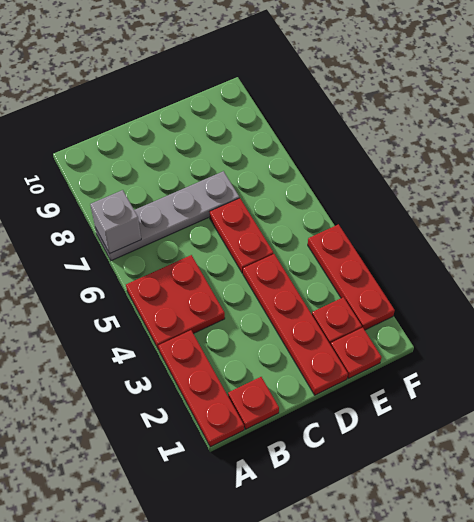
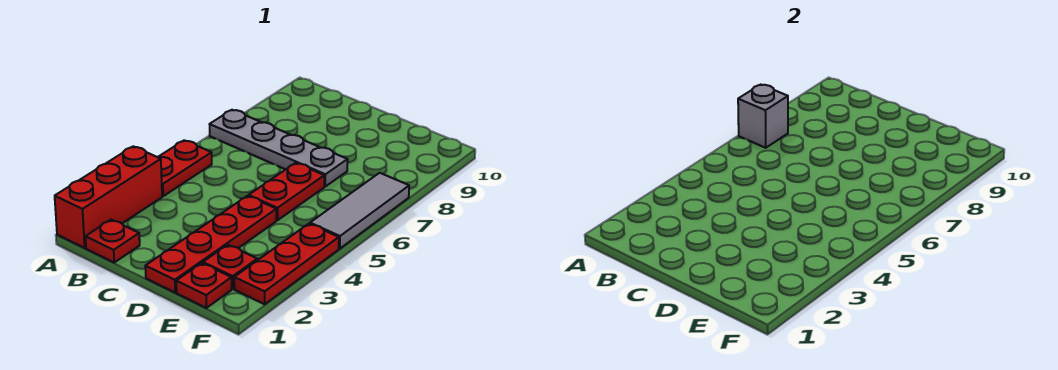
red plate A1:A3 level 1 -> red brick A1:A3 level 1
red plate A4:B5 level 1 -> red plate A4:A5 level 1
none -> grey tile F5:F7 level 1

